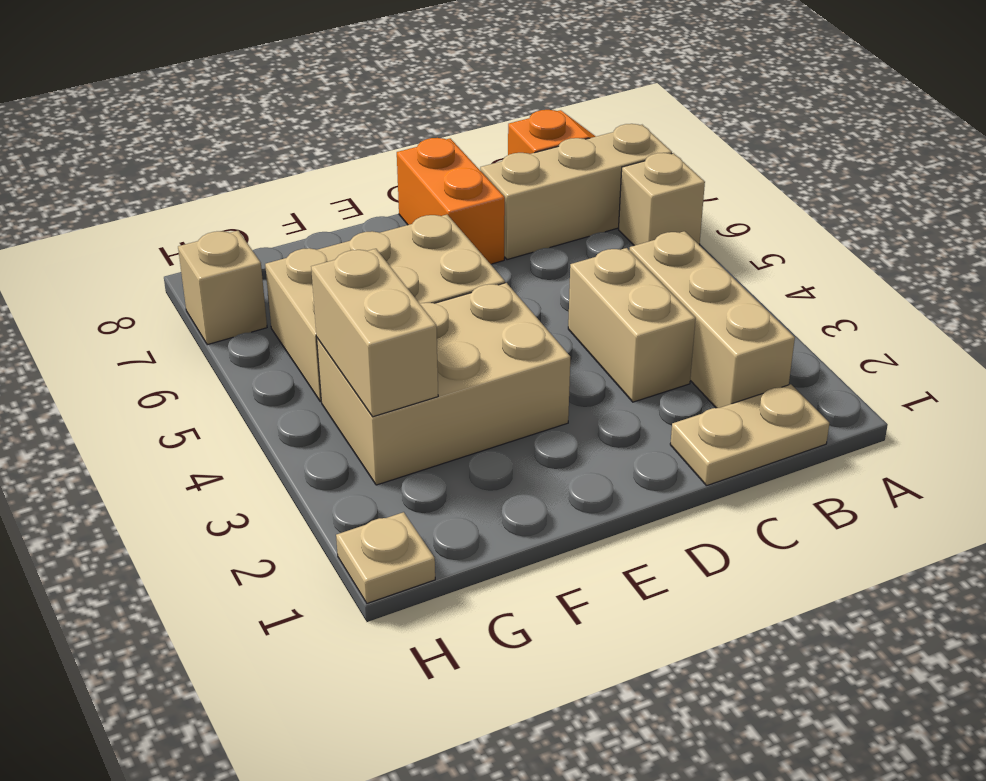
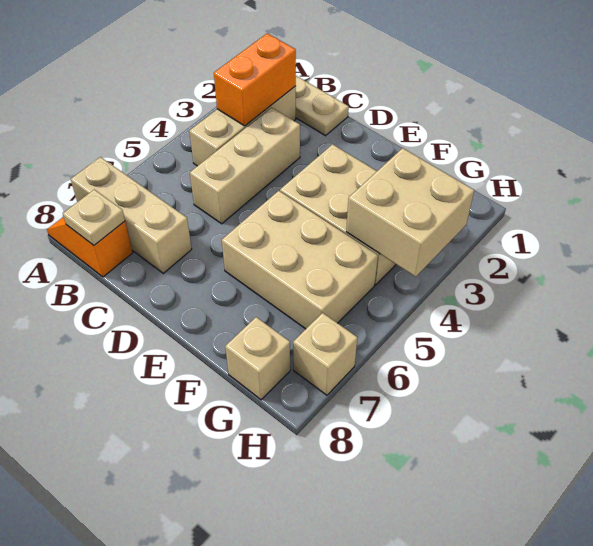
tan brick A6 level 1 -> tan brick G8 level 1
tan brick C3:C4 level 1 -> tan brick C3:C5 level 1
orange brick D7:D8 level 1 -> orange brick B2:B3 level 2
tan brick G3:G4 level 2 -> tan brick G3:H4 level 2
tan plate H1 level 1 -> tan plate B8 level 2

